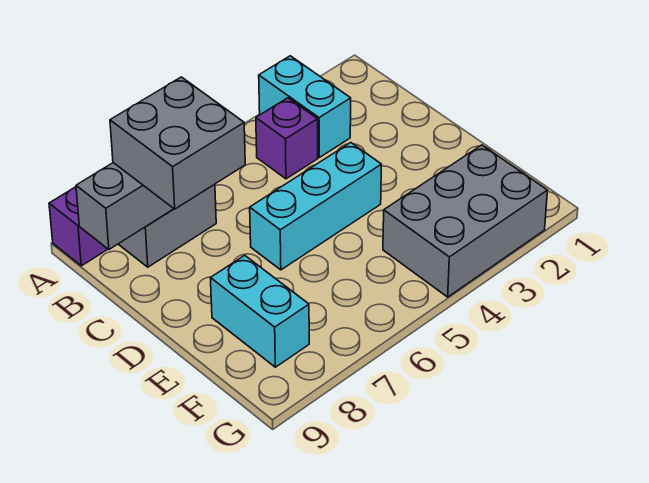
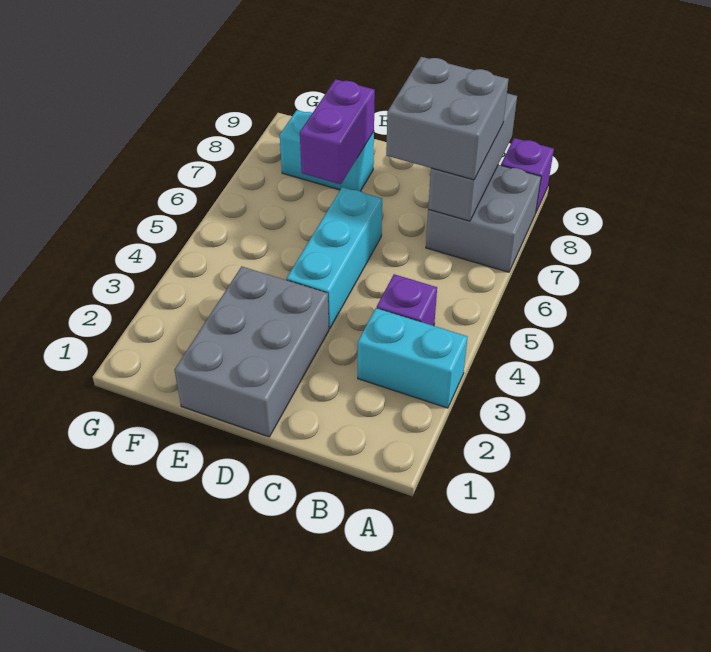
none -> purple brick E7:E8 level 2
grey brick F2:G4 level 1 -> grey brick D1:E3 level 1

